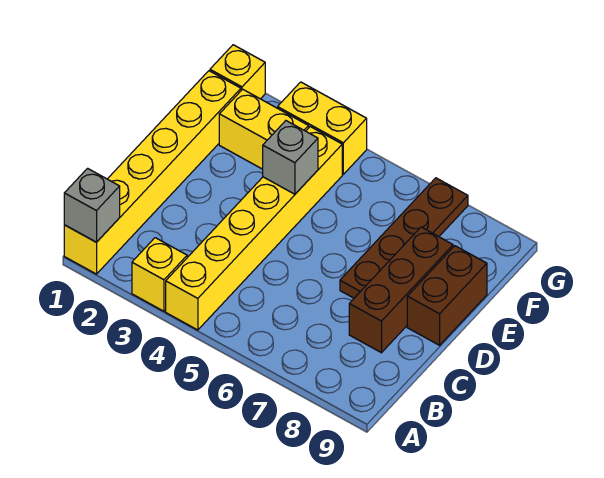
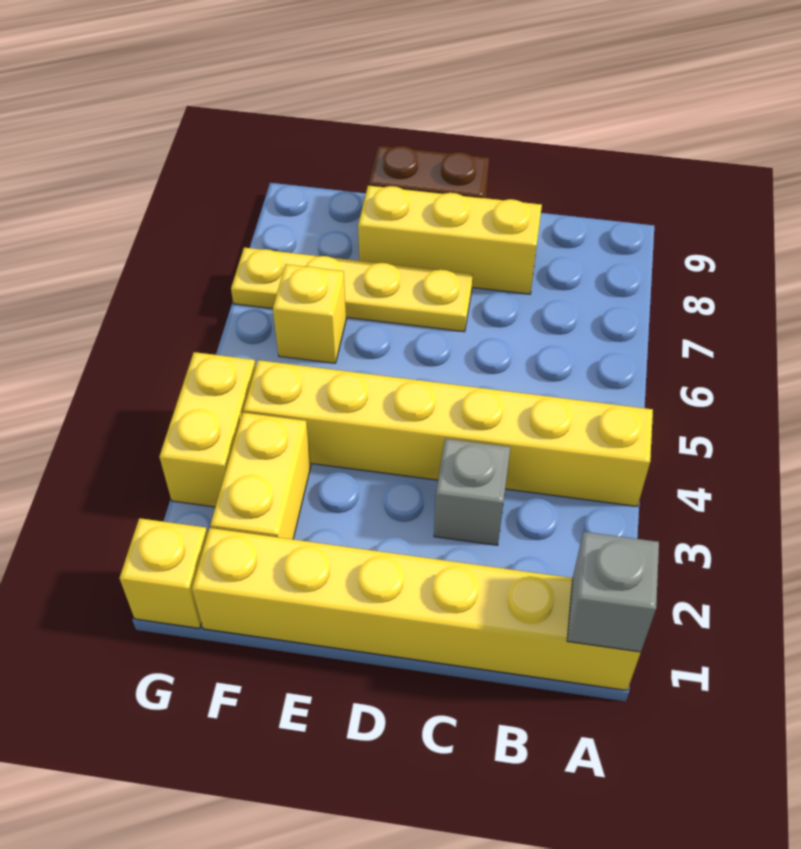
yellow brick A3 level 1 -> yellow brick F6 level 1
brown brick C8:E8 level 1 -> yellow brick C8:E8 level 1
brown plate D7:G7 level 1 -> yellow plate D7:G7 level 1
grey brick E4 level 2 -> grey brick C3 level 1

